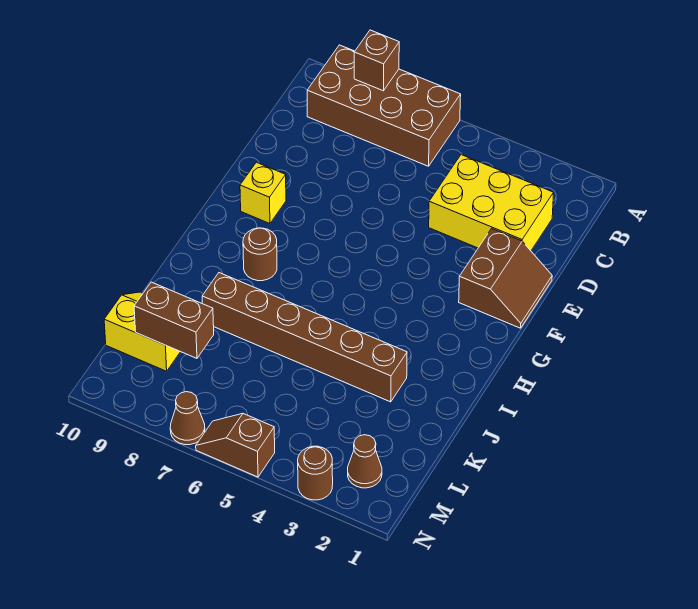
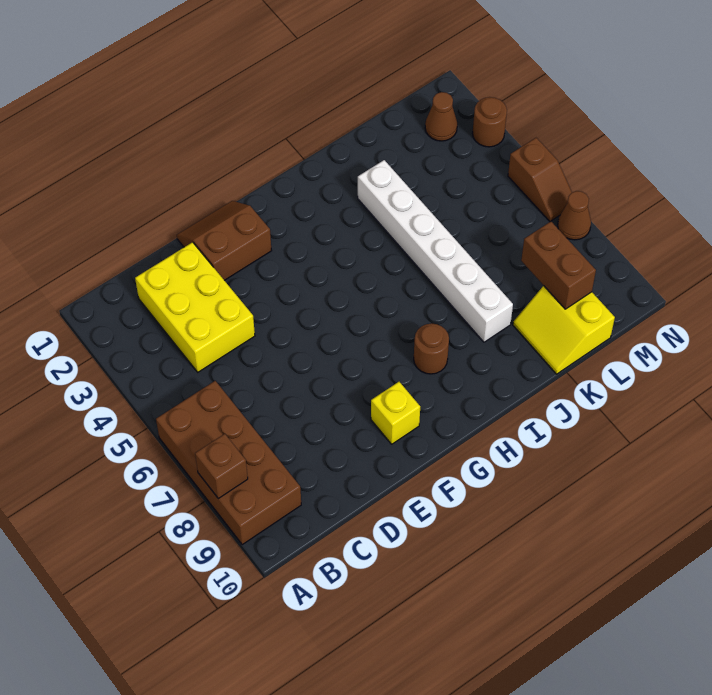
brown brick J3:J8 level 1 -> white brick J3:J8 level 1

